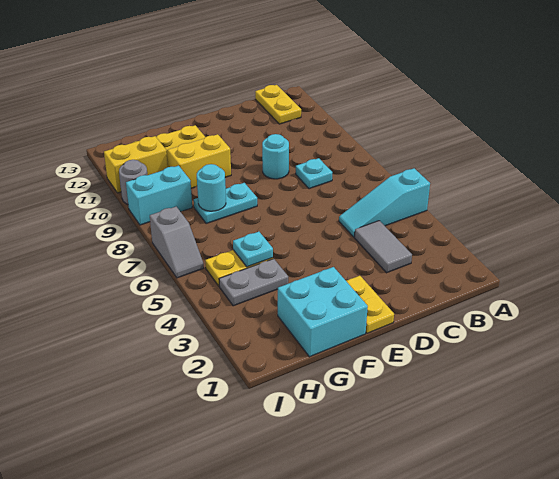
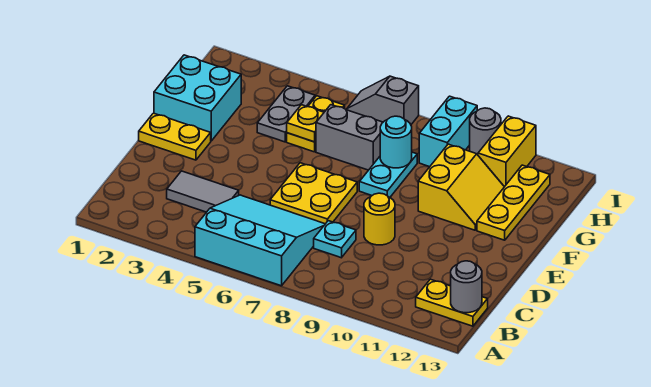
cyan slope A5:C5 level 1 top A -> cyan slope A5:C7 level 1 top A
none -> grey round brick B13 level 2
none -> yellow plate D6:E7 level 1
cyan round brick D9 level 1 -> yellow round brick D9 level 1
cyan plate G5 level 2 -> yellow plate G5 level 2
none -> grey brick G6:G7 level 1

